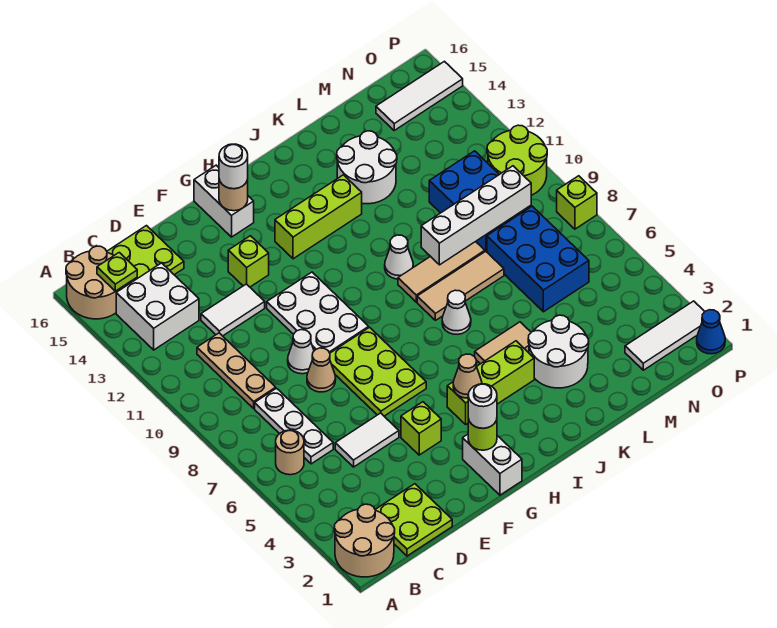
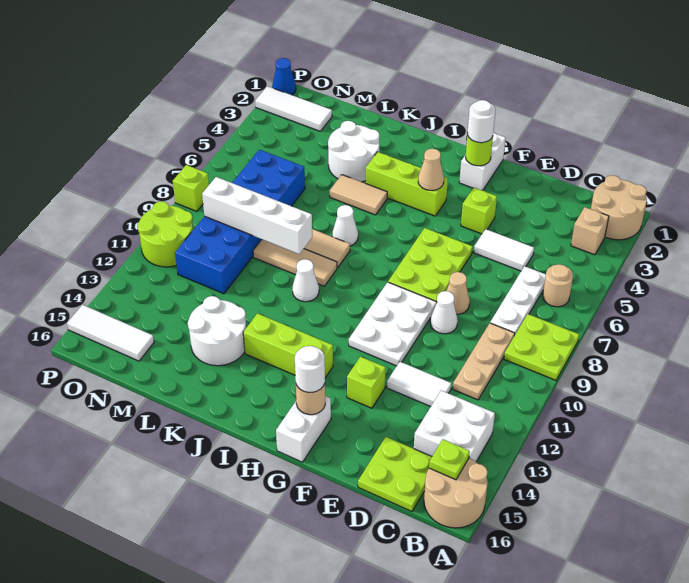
none -> tan brick B3 level 1
lime plate C1:D2 level 1 -> lime plate A8:B9 level 1

